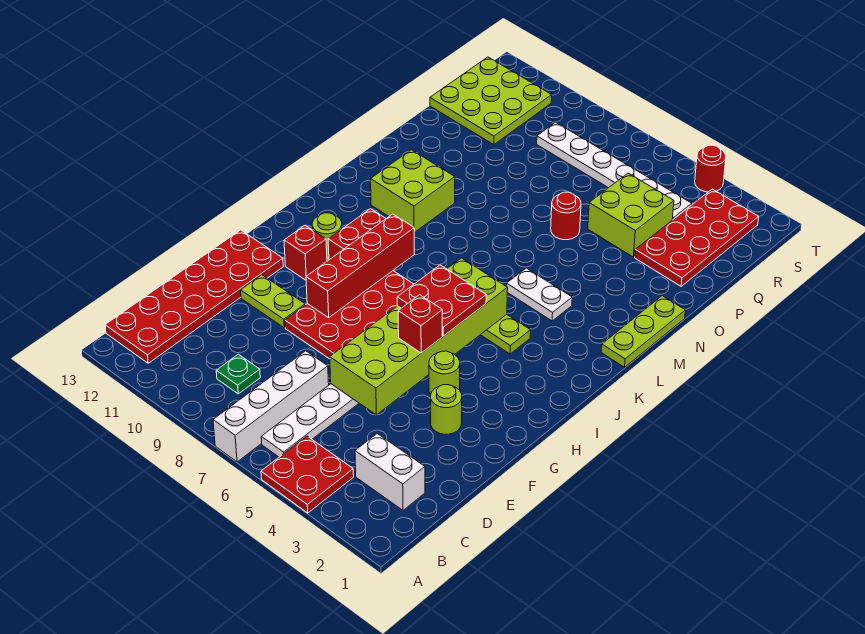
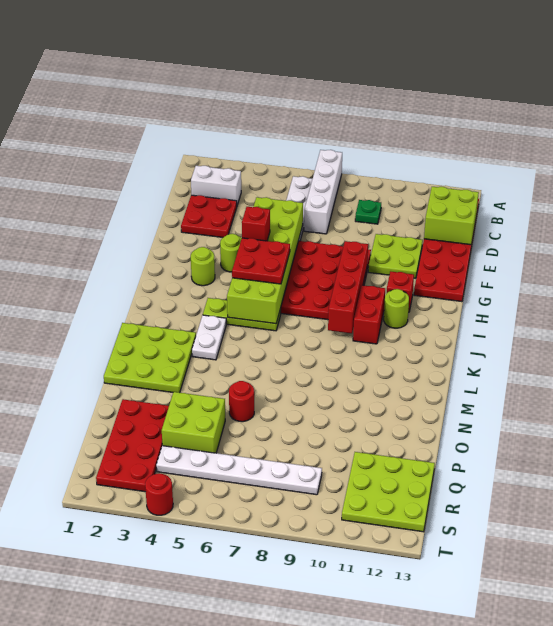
red plate A4:B5 level 1 -> red plate D2:E3 level 1
lime round brick F3 level 1 -> lime round brick H3 level 1
lime plate F10:F11 level 1 -> lime plate E10:F11 level 1
lime plate L1:N1 level 1 -> lime plate L1:N3 level 1
white plate L4:L5 level 1 -> white plate K4:L4 level 1
lime brick L10:M11 level 1 -> lime brick C12:D13 level 2

